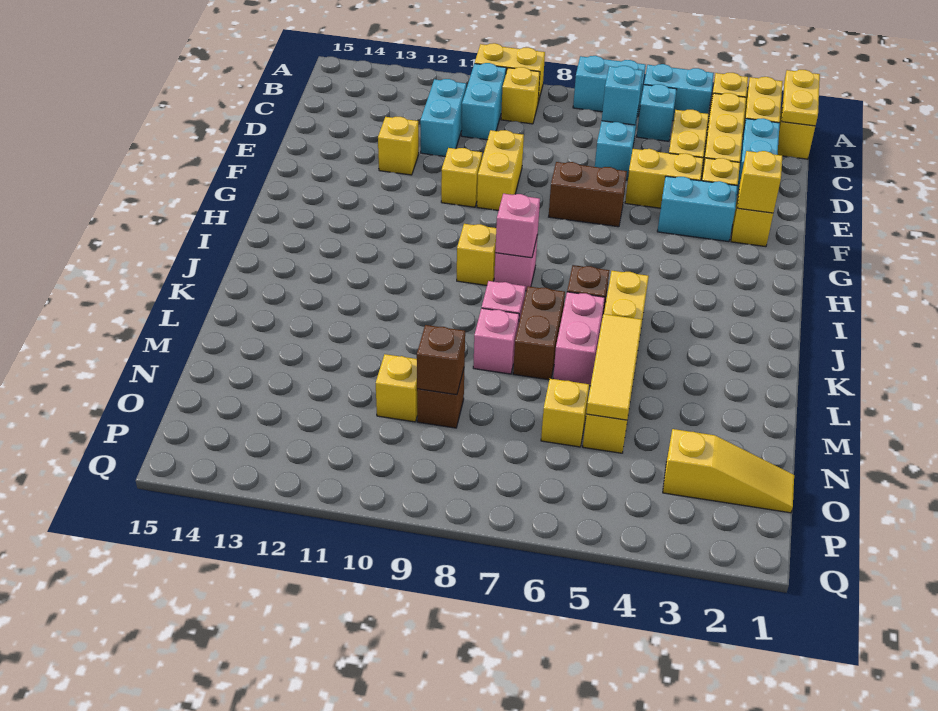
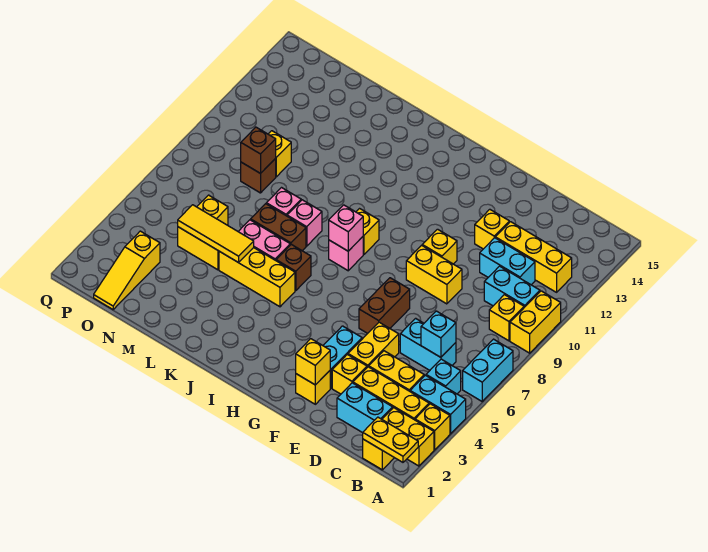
cyan brick A4:A5 level 1 -> cyan brick A4:B4 level 1
none -> yellow brick B12:D12 level 1

